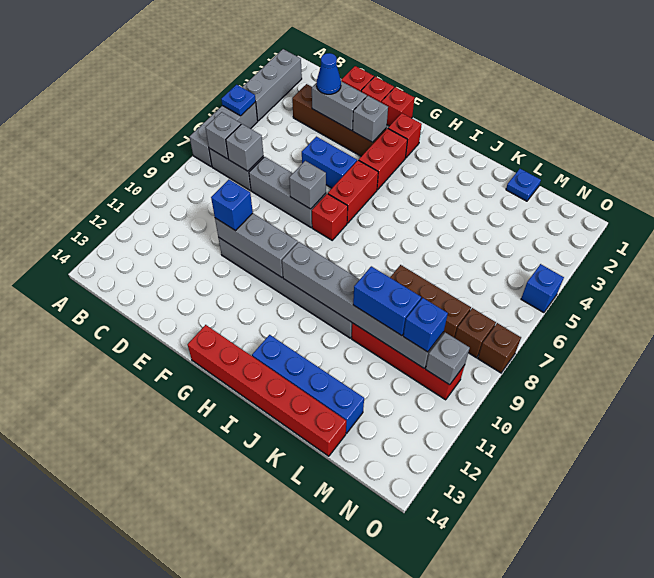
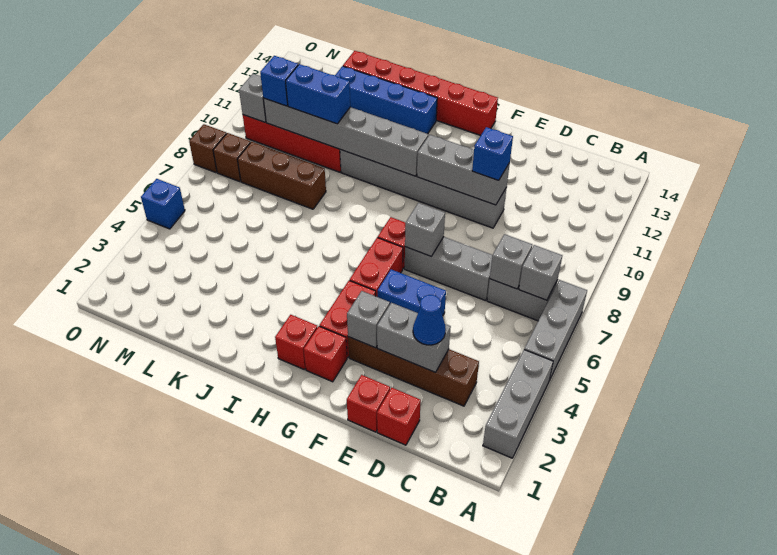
blue plate A5 level 2 -> none
red brick F1 level 1 -> red brick H2 level 1
blue plate L1 level 1 -> none

